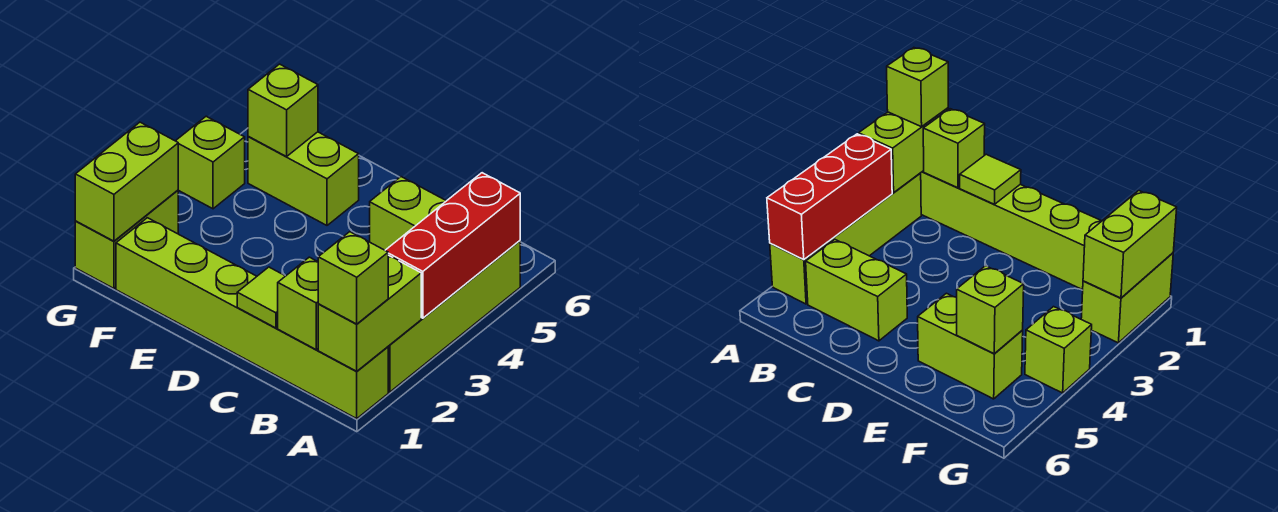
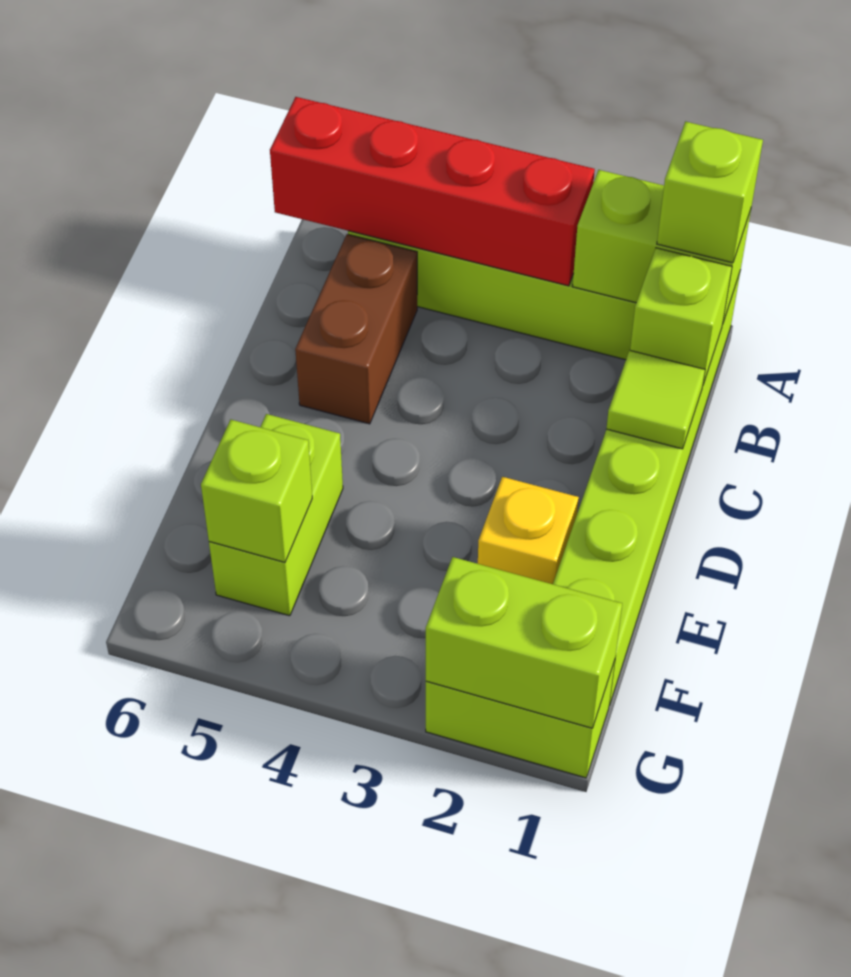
red brick A3:A5 level 2 -> red brick A3:A6 level 2
lime brick B5:C5 level 1 -> brown brick B5:C5 level 1
none -> yellow brick E2 level 1
lime brick G4 level 1 -> none

